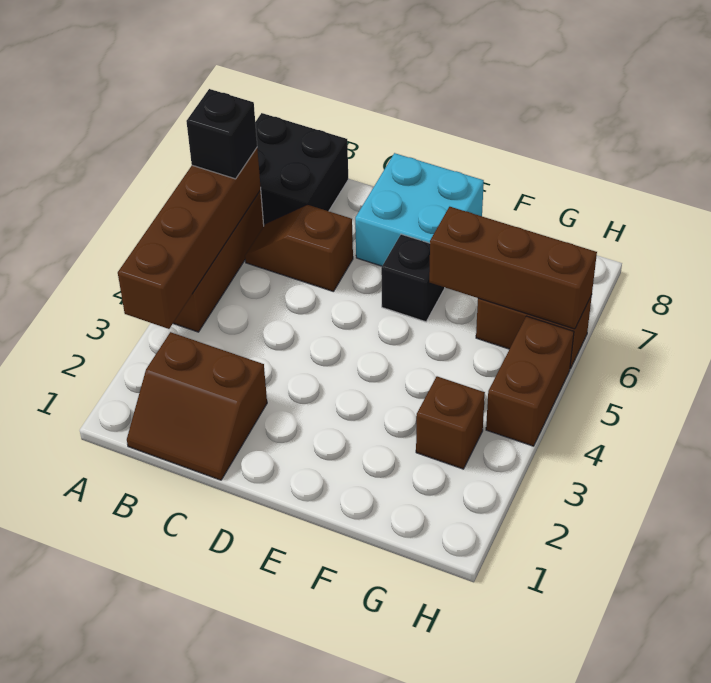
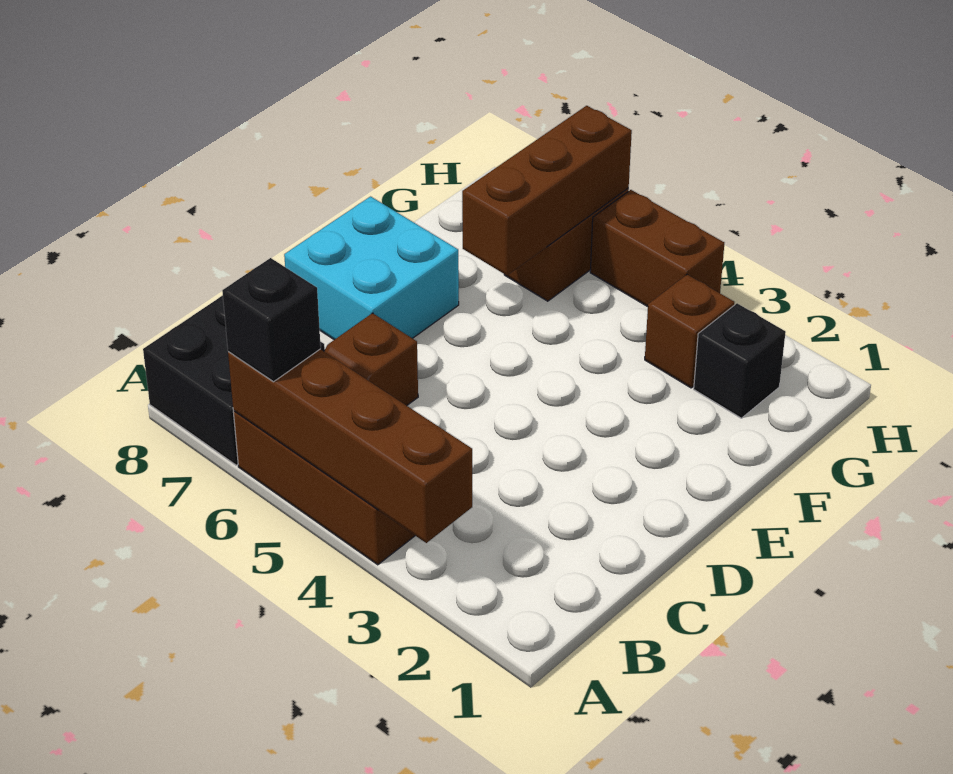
brown slope B1:C2 level 1 top 2 -> none
black brick E6 level 1 -> black brick G2 level 1

